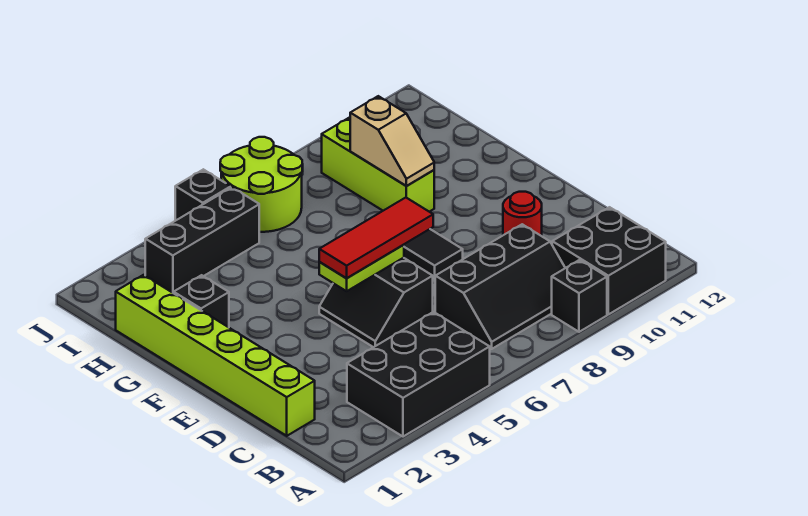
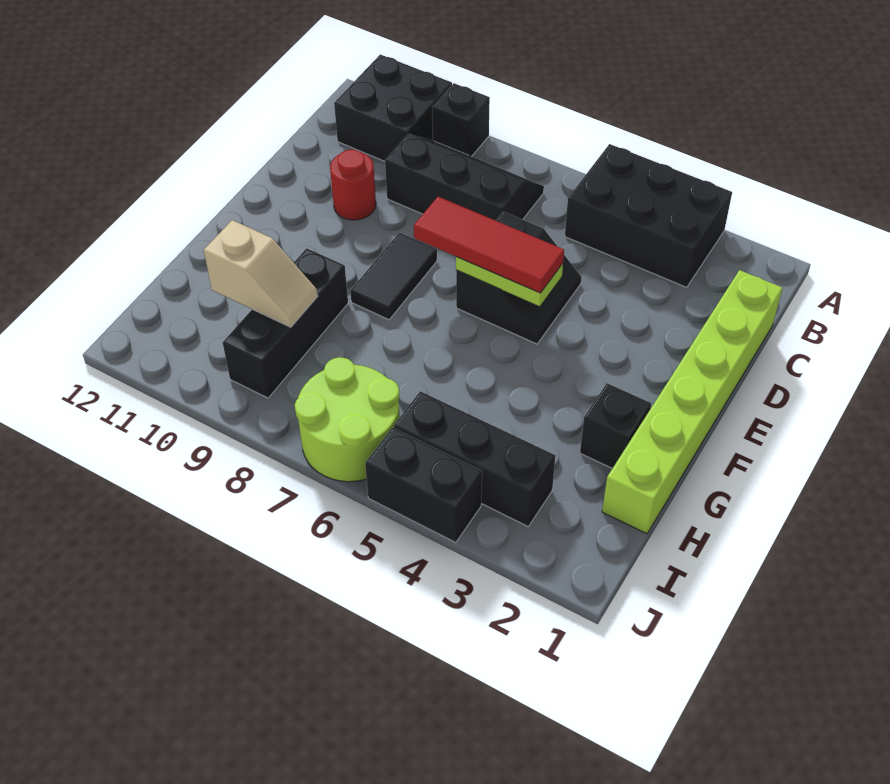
lime brick G9:I9 level 1 -> black brick G9:I9 level 1
tan slope G9:H9 level 2 top H -> tan slope H9:H10 level 2 top 10
black brick J5 level 1 -> black brick J4:J5 level 1

